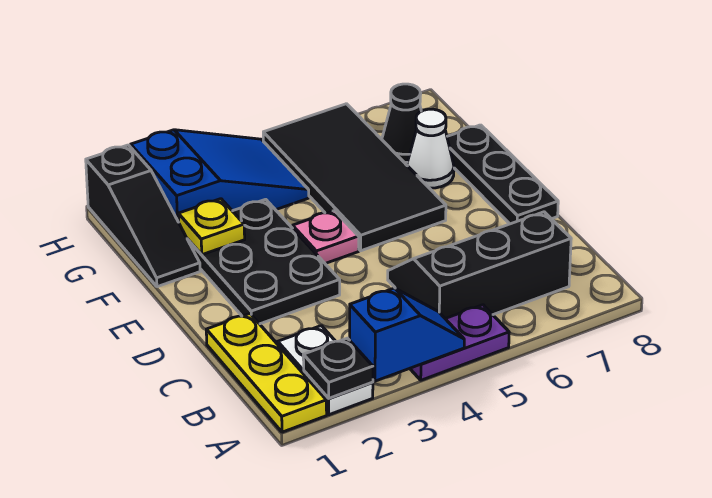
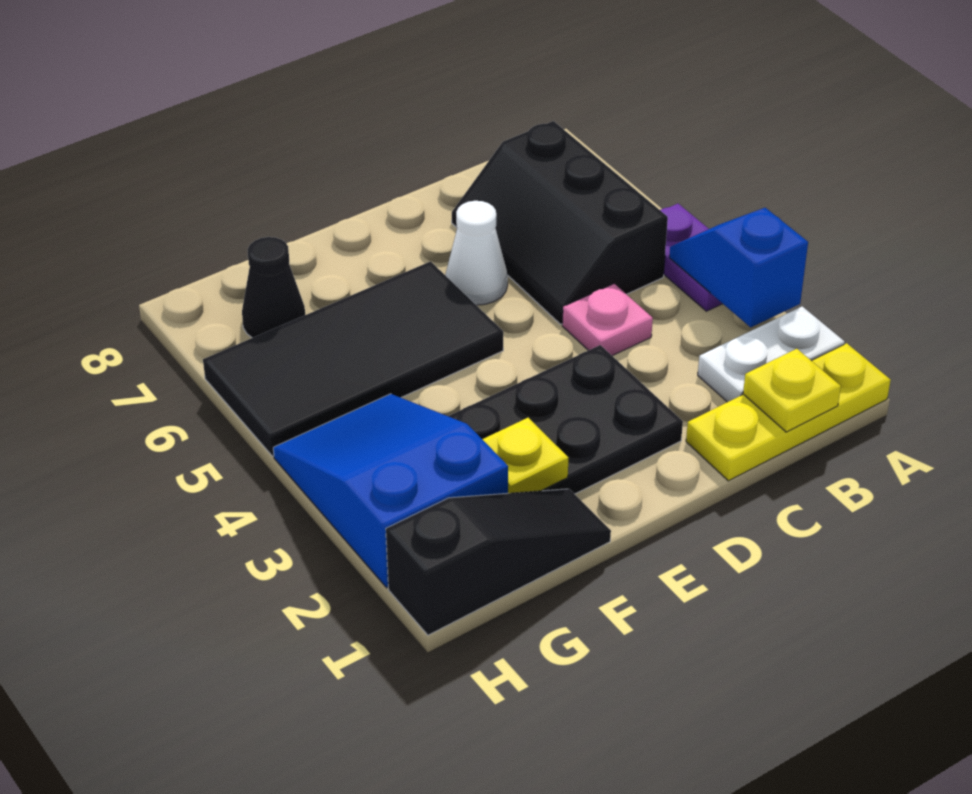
black plate A2 level 2 -> none
none -> yellow plate B1 level 2
black plate D8:F8 level 1 -> none
pink plate E4 level 1 -> pink plate C4 level 1
white cone F7 level 1 -> white cone D6 level 1

